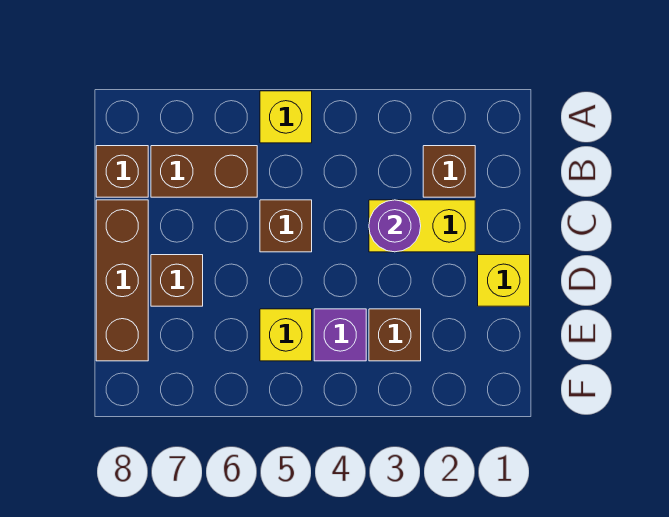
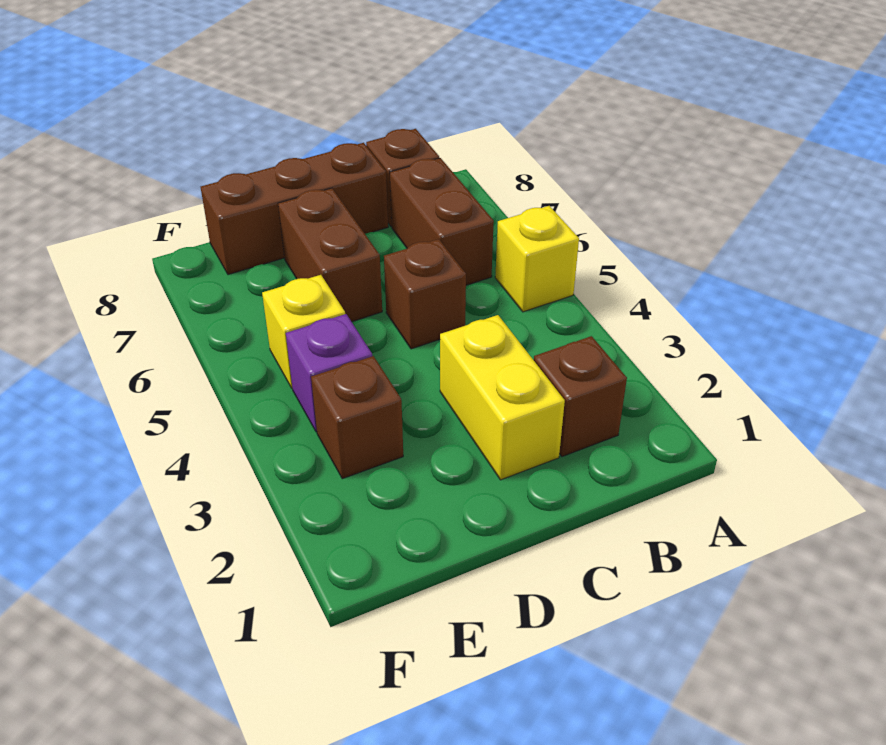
purple round brick C3 level 2 -> none
yellow brick D1 level 1 -> none
brown brick D7 level 1 -> brown brick D6:D7 level 1

